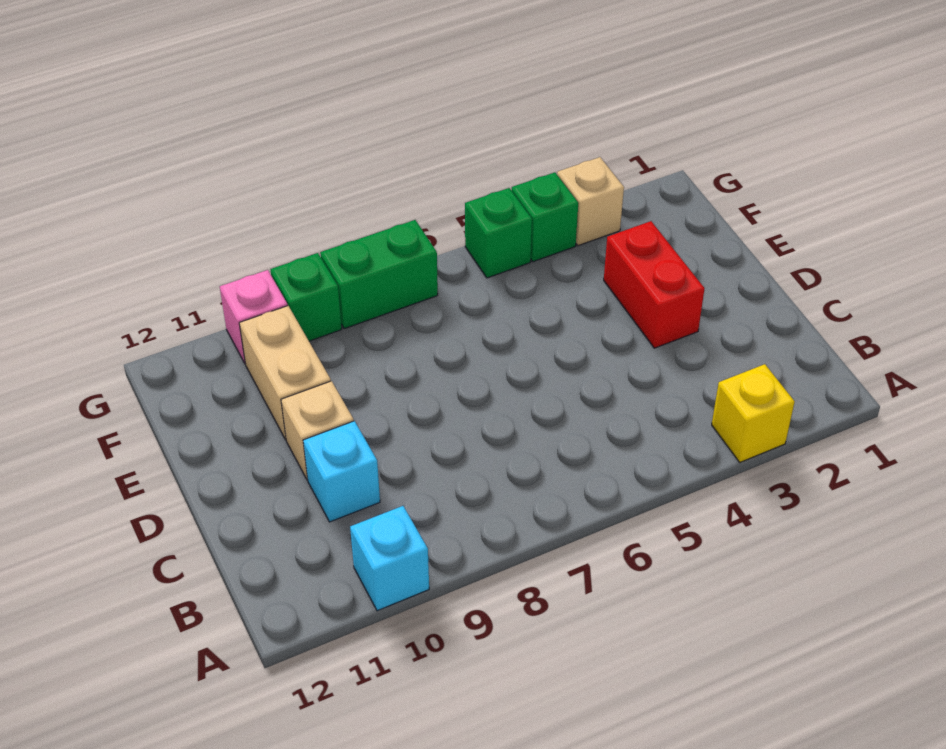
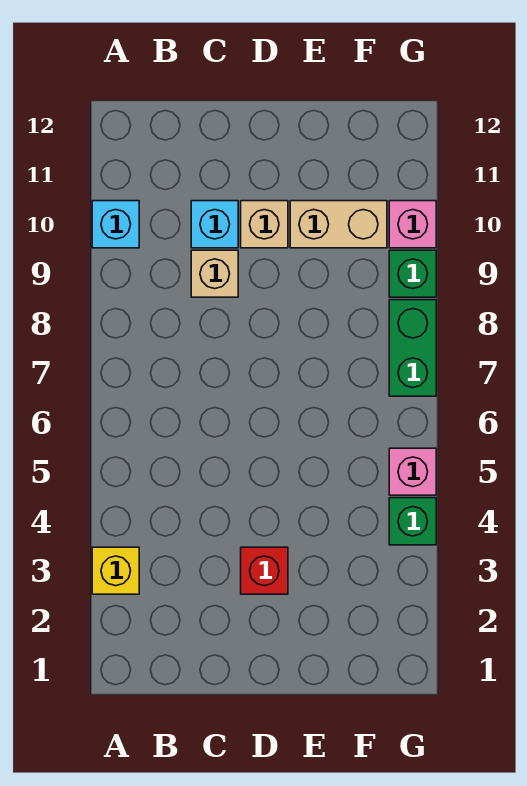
red brick D3:E3 level 1 -> red brick D3 level 1
tan brick G3 level 1 -> tan brick C9 level 1
green brick G5 level 1 -> pink brick G5 level 1

